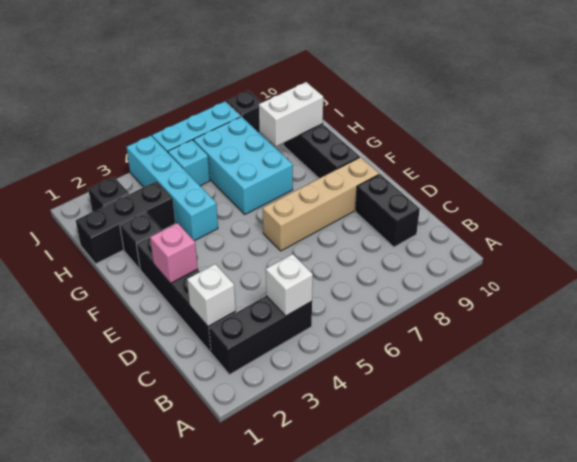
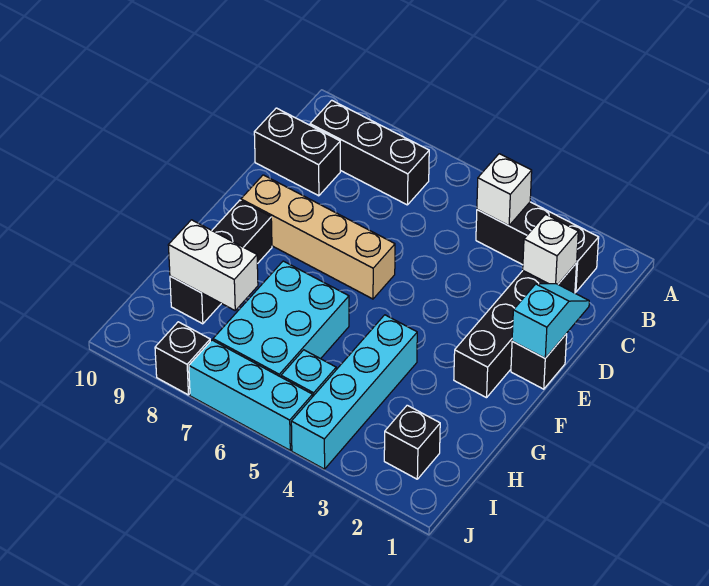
black brick C9:D9 level 1 -> black brick C9:C10 level 1
none -> cyan slope D1:E1 level 2 top E
pink brick E2 level 2 -> none
black brick G2 level 1 -> black brick E1 level 1
black brick H1:H3 level 1 -> black brick B7:B9 level 1

